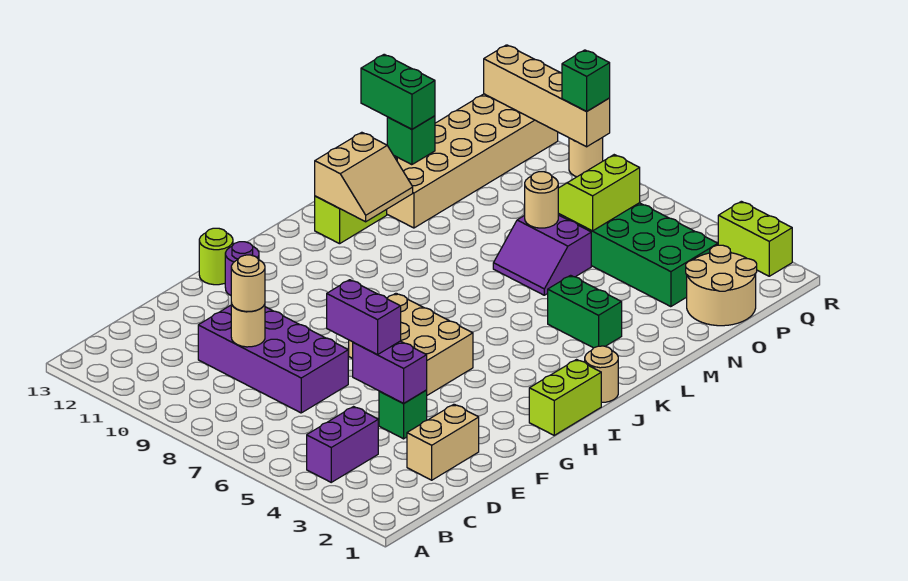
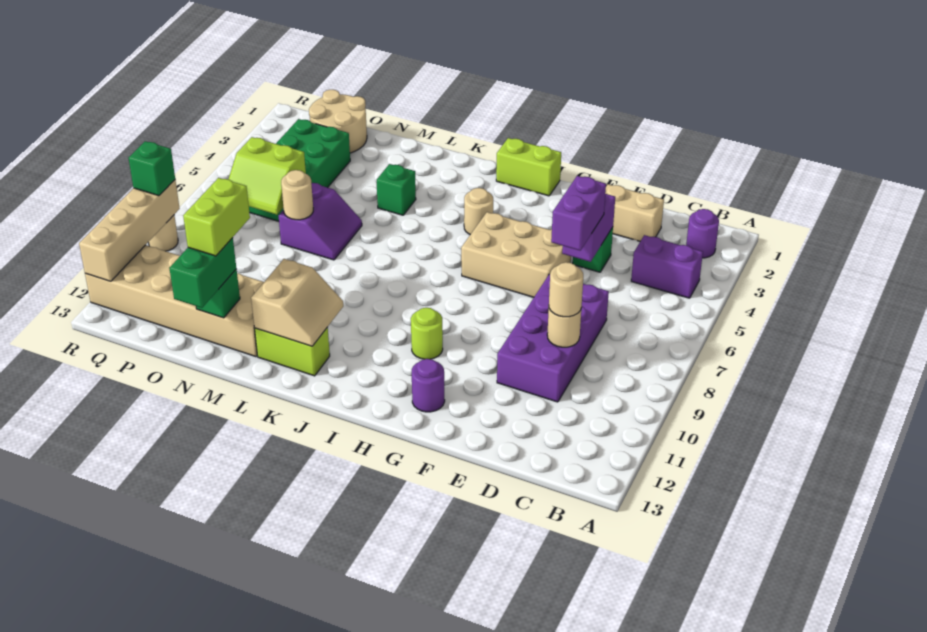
none -> purple round brick B2 level 1
tan brick G5:H7 level 1 -> tan brick F5:H6 level 1
lime round brick G13 level 1 -> lime round brick H10 level 1
tan round brick J1 level 1 -> tan round brick I4 level 1
tan slope K11:L12 level 2 top 12 -> tan slope K11:L12 level 2 top L
green brick L3:L4 level 1 -> green brick L4 level 1
lime brick R2:R3 level 1 -> lime brick N11:N12 level 4

